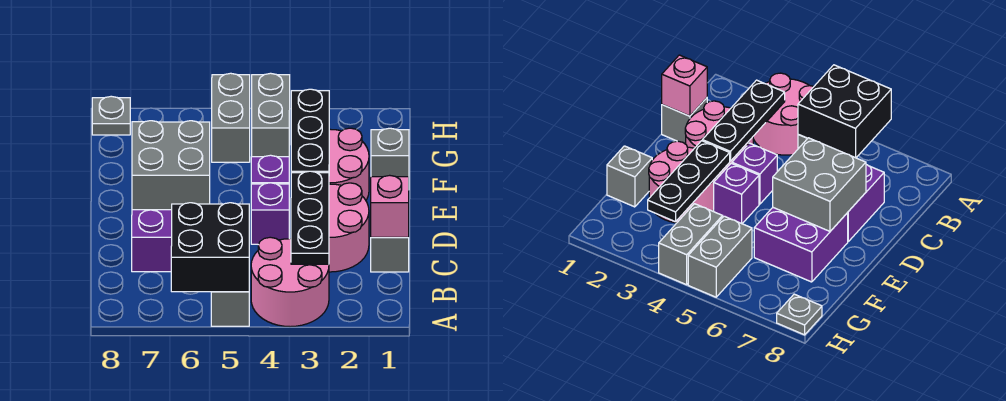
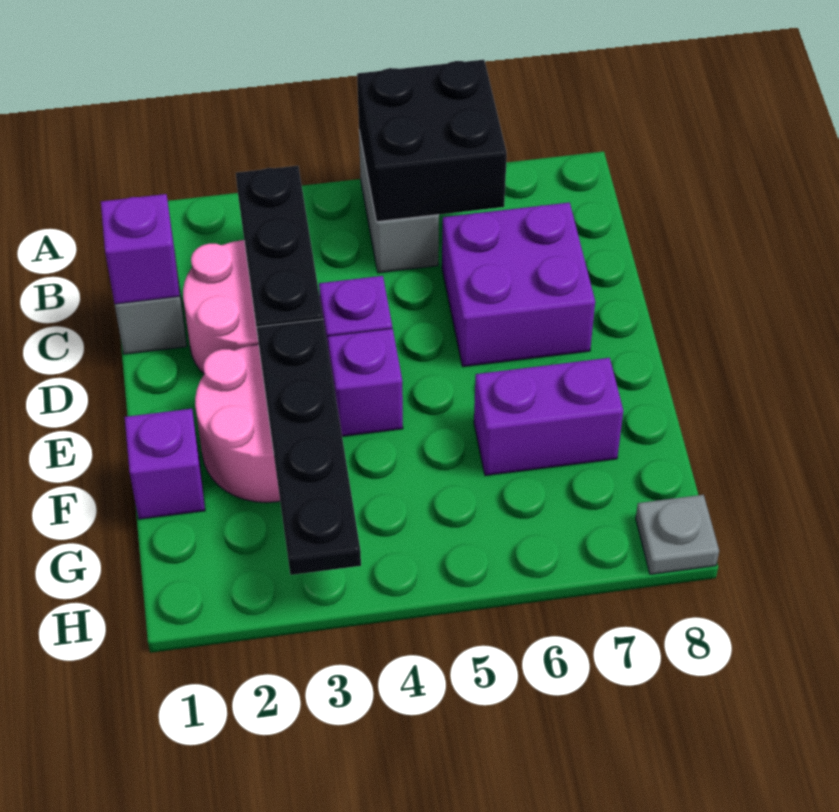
pink round brick A3:B4 level 1 -> none
pink brick C1 level 2 -> purple brick C1 level 2
grey brick D6:E7 level 2 -> none
black plate E3:G3 level 2 -> black plate E3:H3 level 2
purple brick E6:F7 level 1 -> purple brick F6:F7 level 1
grey brick F1 level 1 -> purple brick F1 level 1
grey brick G4:H4 level 1 -> none
grey brick G5:H5 level 1 -> none

